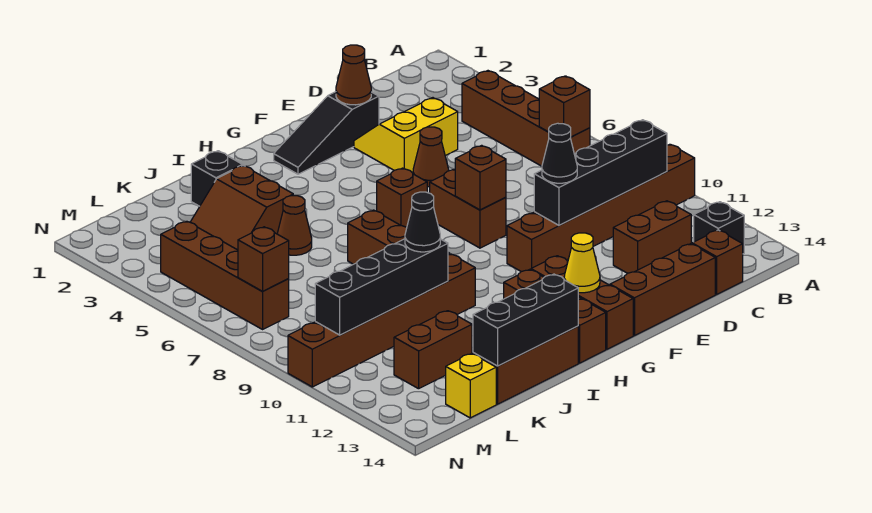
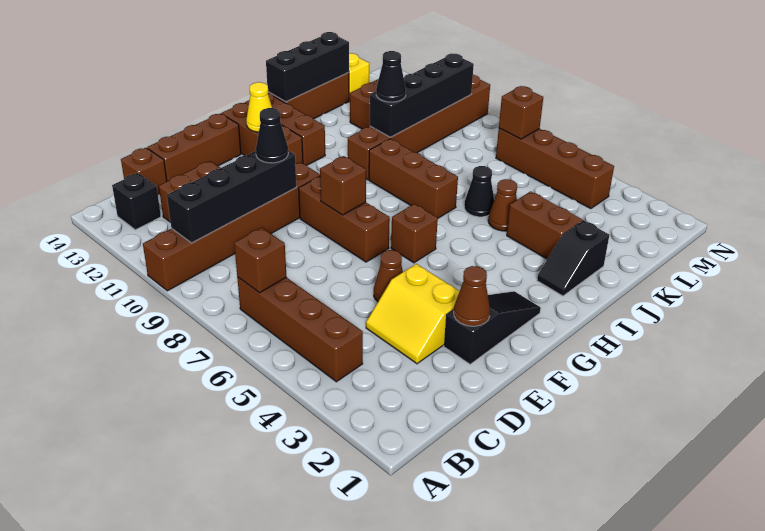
yellow slope D3:E4 level 1 top 4 -> yellow slope D3:E4 level 1 top E
brown brick F7:F8 level 1 -> brown brick F7:F9 level 1
none -> black cone J6 level 1

